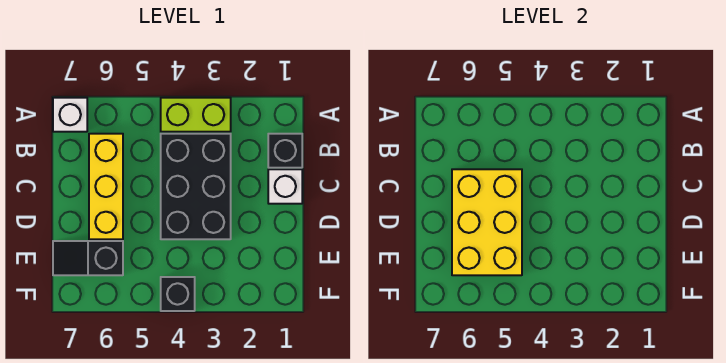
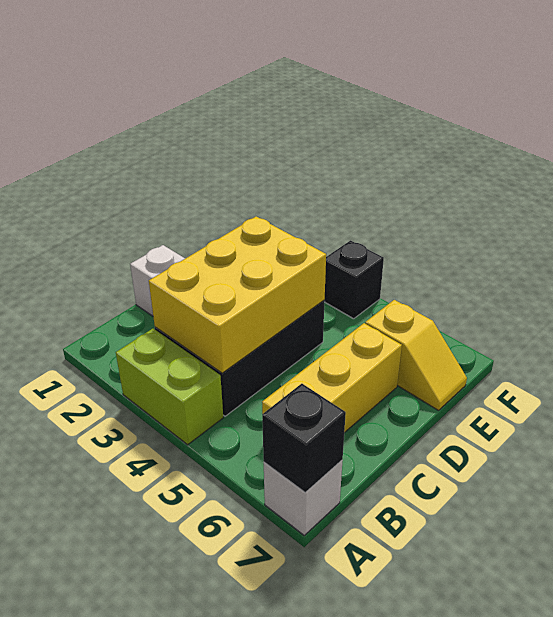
black brick B1 level 1 -> black brick A7 level 2
yellow brick C5:E6 level 2 -> yellow brick B3:D4 level 2
black slope E6:E7 level 1 top 6 -> yellow slope E6:E7 level 1 top 6

